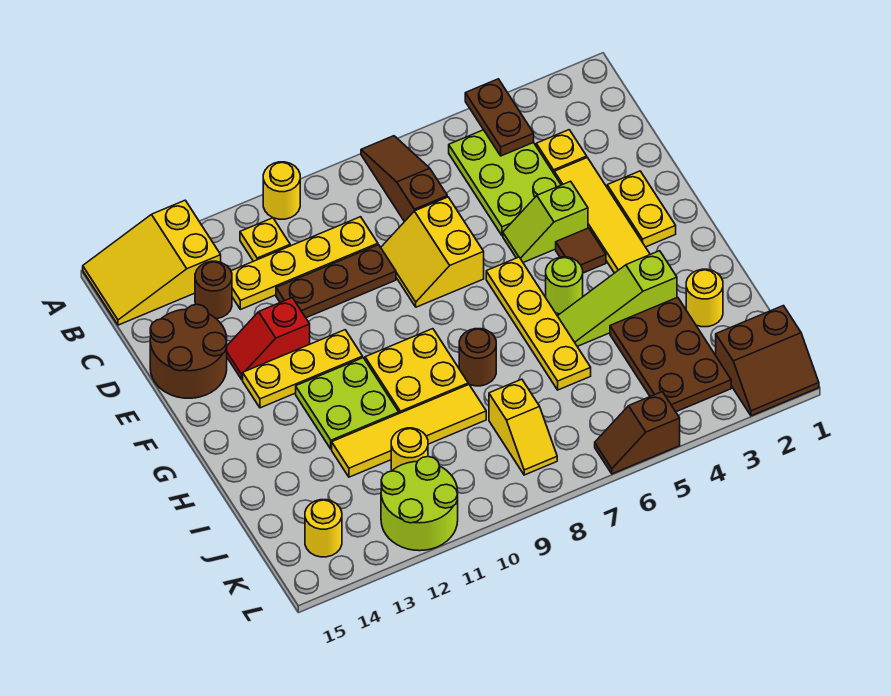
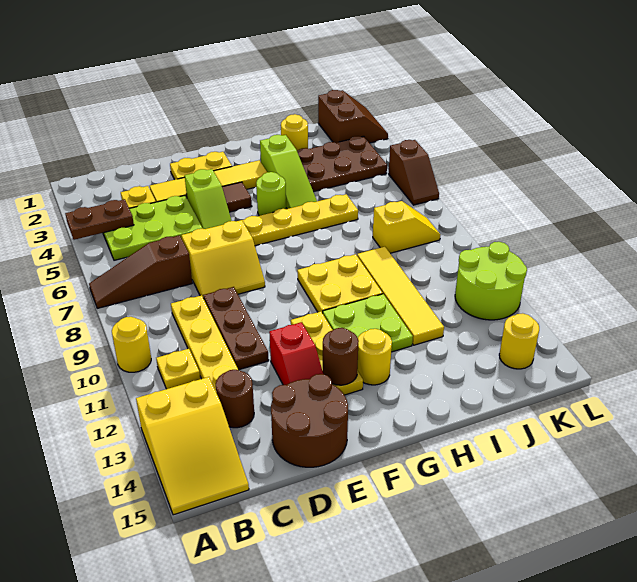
brown round brick H8 level 1 -> brown round brick F13 level 2
yellow round brick J11 level 1 -> yellow round brick G13 level 1

